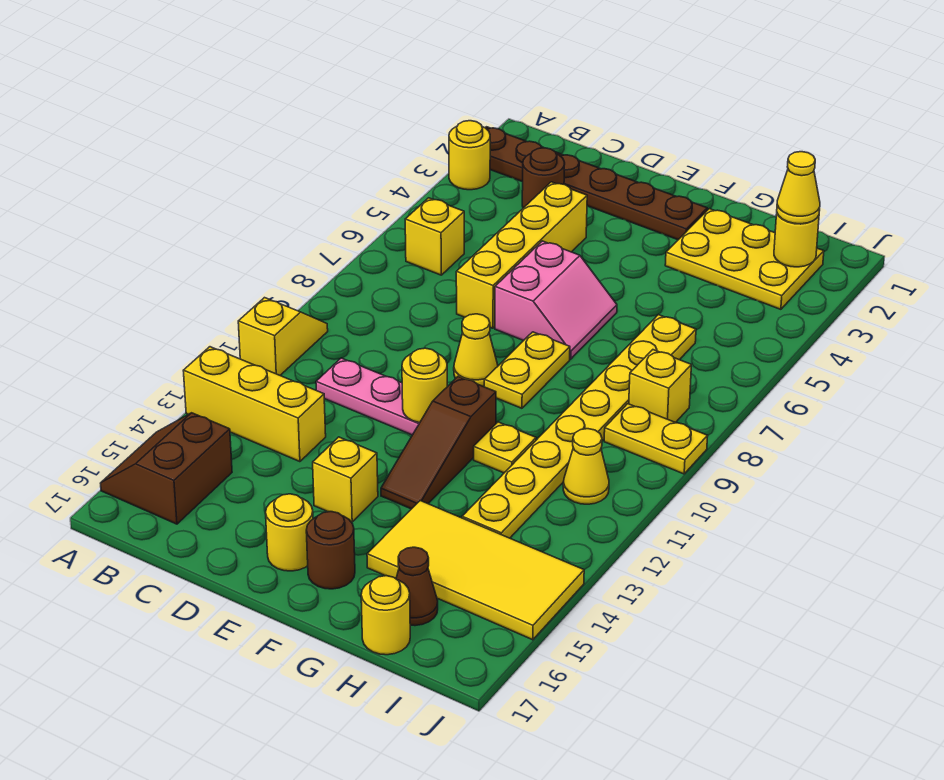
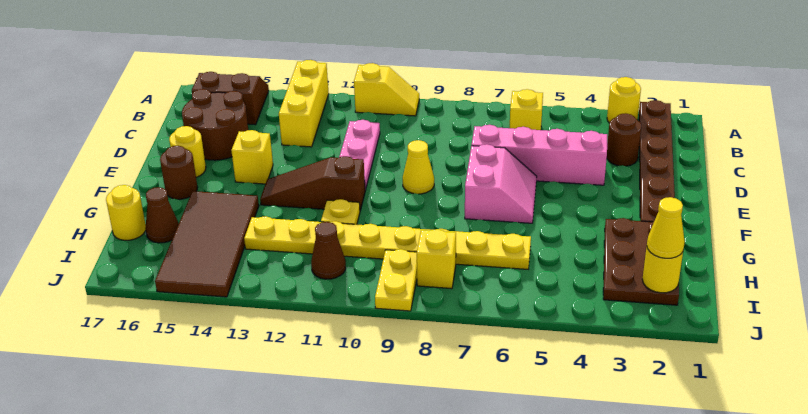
none -> brown round brick C15:D16 level 1
yellow brick D4:D7 level 1 -> pink brick D4:D7 level 1
pink slope E6:F7 level 1 top E -> pink slope E6:F7 level 1 top 7
yellow round brick E11 level 2 -> none
yellow plate F8:F9 level 1 -> none
yellow plate G2:I3 level 1 -> brown plate G2:I3 level 1
yellow tile G14:J15 level 1 -> brown tile G14:J15 level 1
yellow cone I11 level 1 -> brown cone I11 level 1

